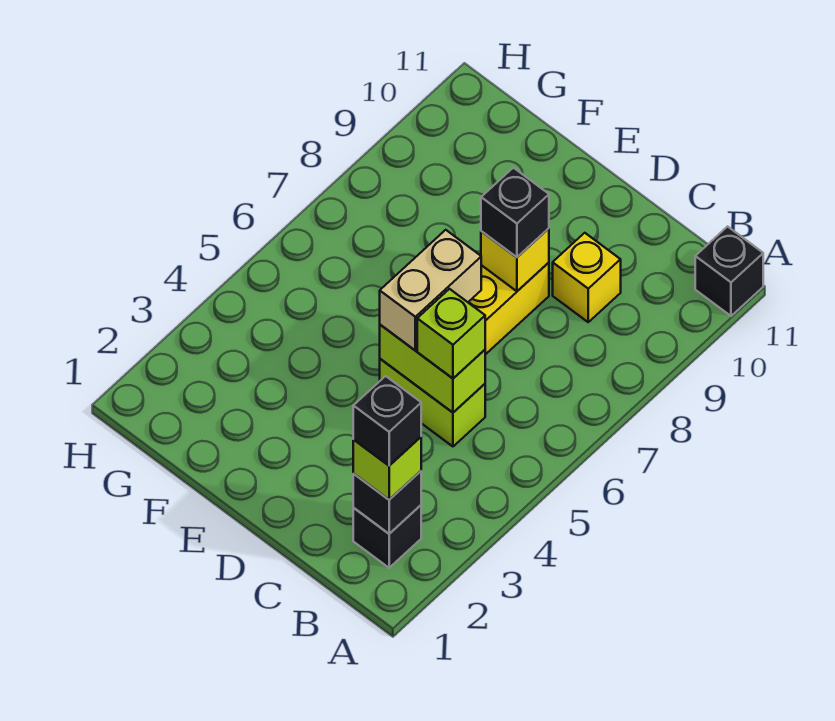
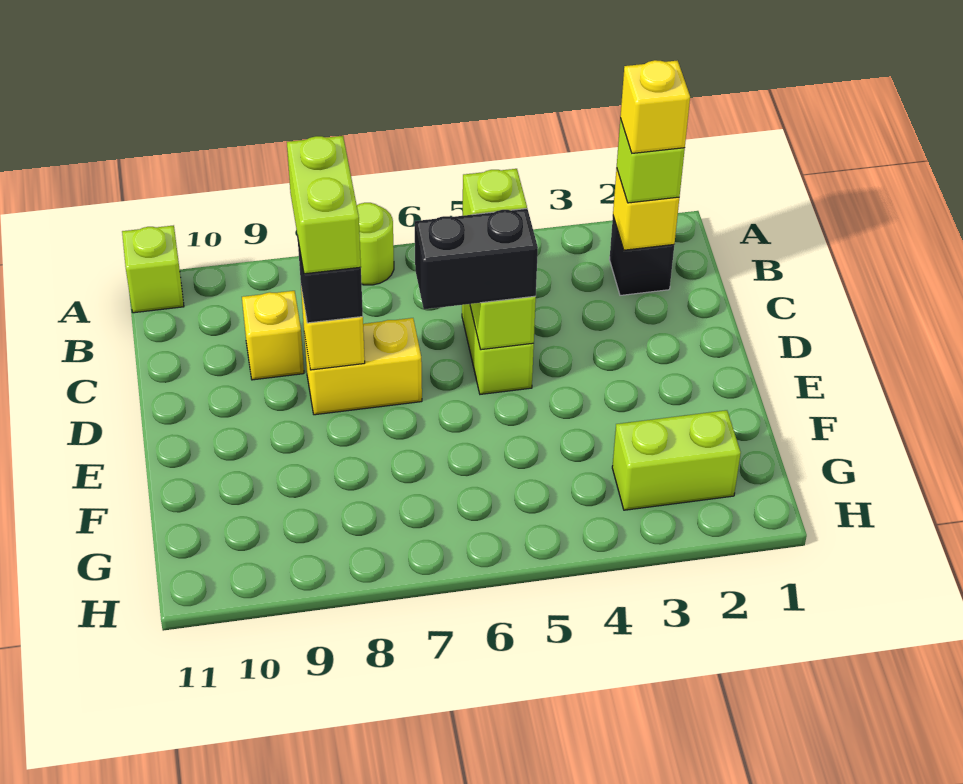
none -> lime round brick A7 level 1
black brick A11 level 1 -> lime brick A11 level 1
black brick B2 level 2 -> yellow brick B2 level 2
black brick B2 level 4 -> yellow brick B2 level 4
none -> lime brick C8:D8 level 4
tan brick D5:D6 level 3 -> black brick D5:D6 level 3
none -> lime brick G2:G3 level 1

